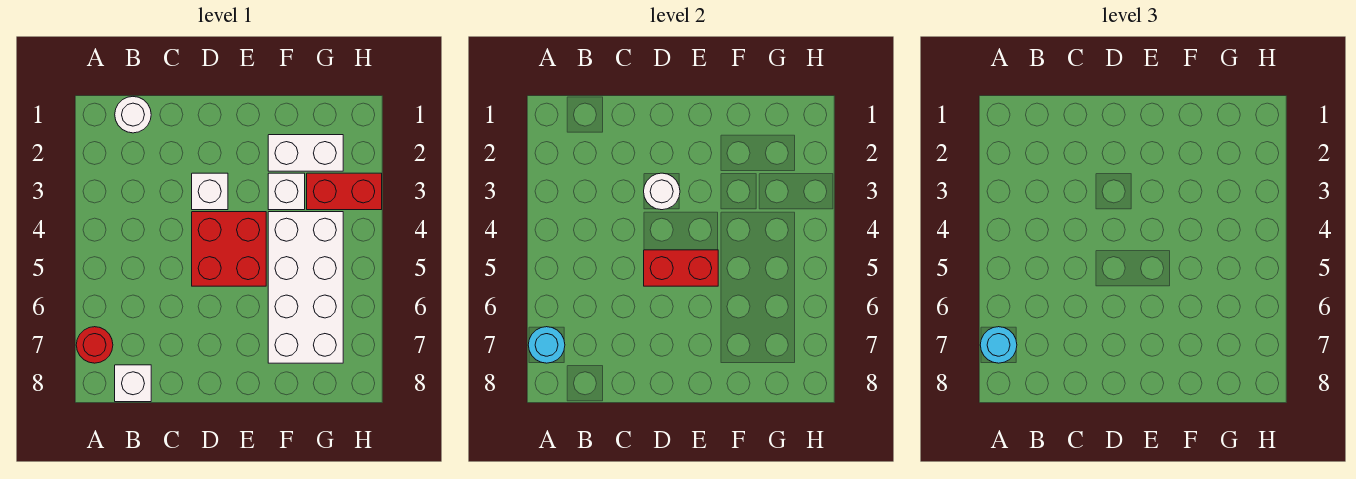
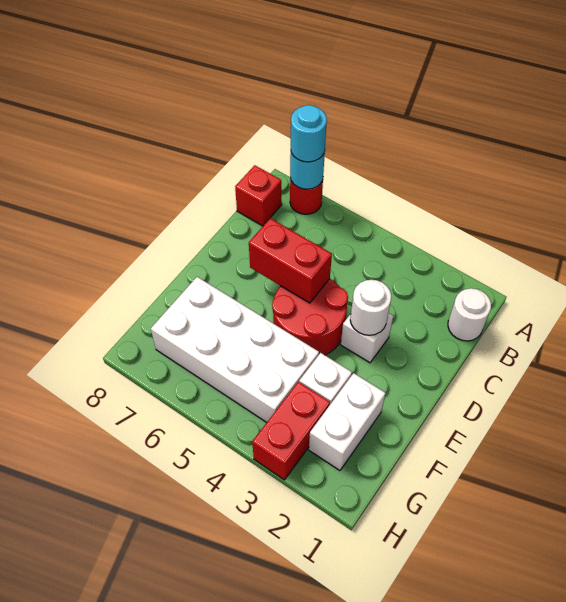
white brick B8 level 1 -> red brick B8 level 1
red brick D4:E5 level 1 -> red round brick D4:E5 level 1
red brick D5:E5 level 2 -> red brick D5:D6 level 2

